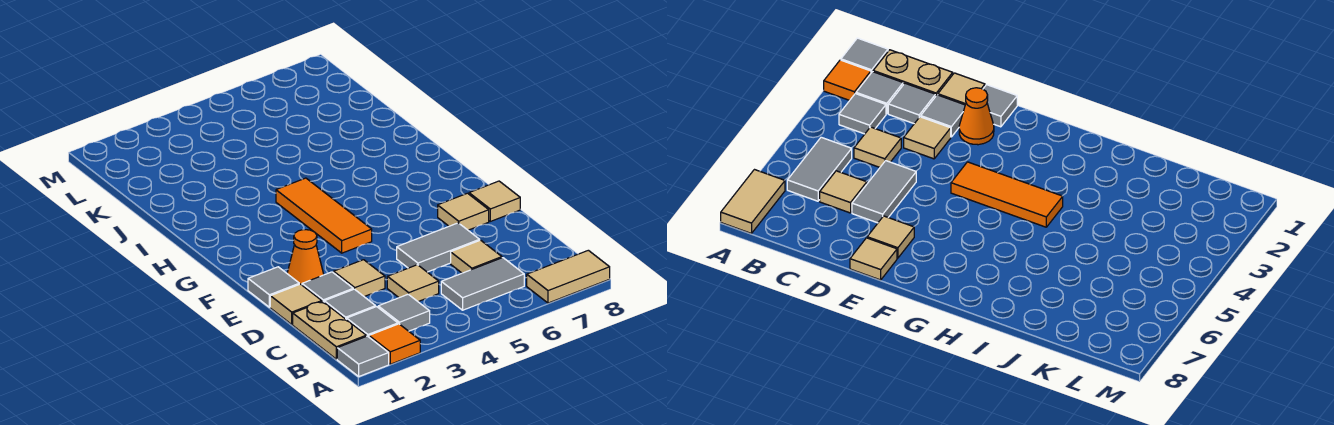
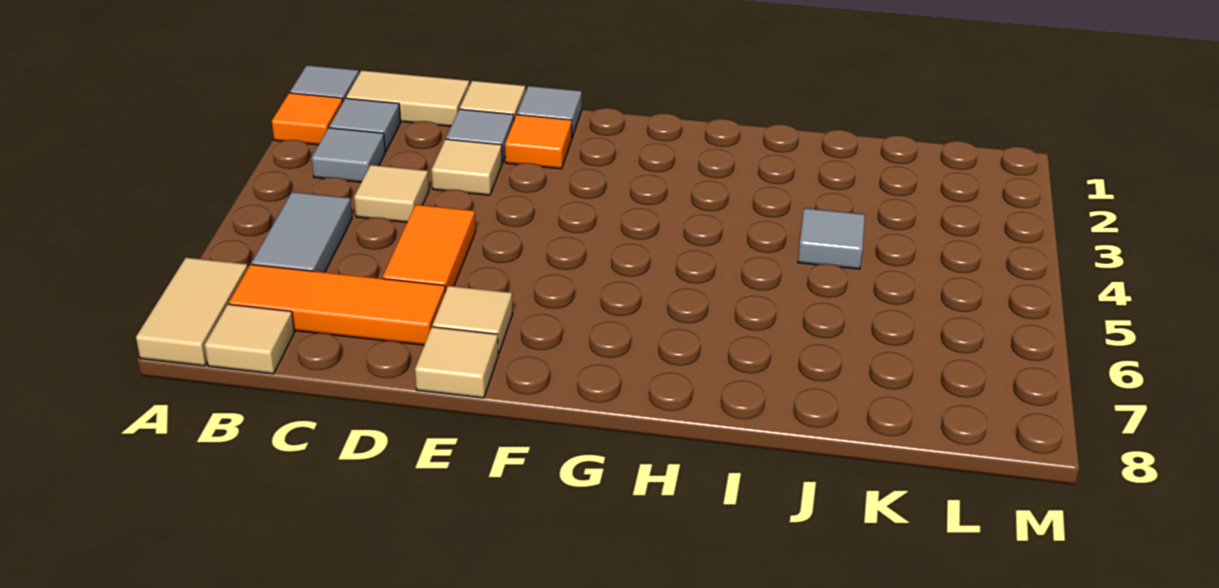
tan plate B1:C1 level 1 -> tan tile B1:C1 level 1
grey tile C2 level 1 -> grey tile J4 level 1
tan tile C6 level 1 -> tan tile B8 level 1
grey tile D5:D6 level 1 -> orange tile D5:D6 level 1
orange cone E2 level 1 -> orange tile E2 level 1
orange tile F4:H4 level 1 -> orange tile B7:D7 level 1

